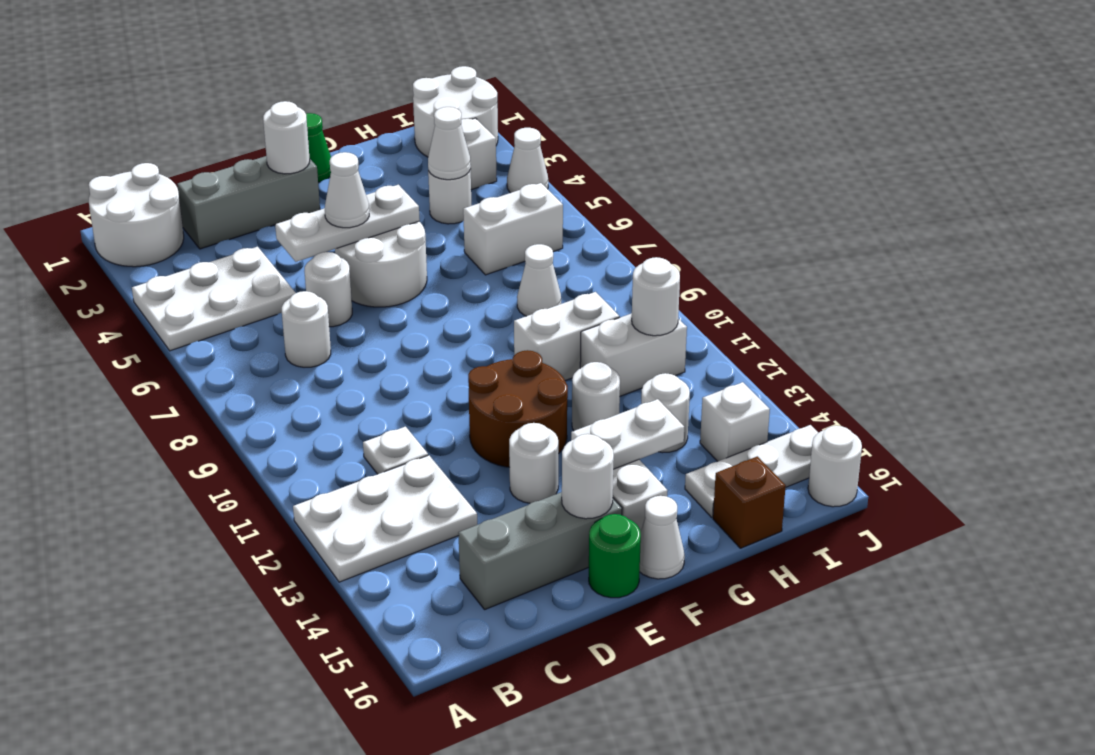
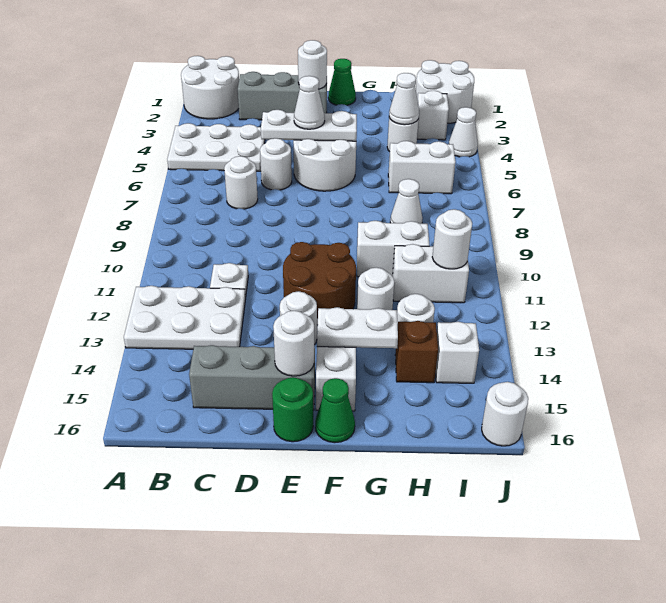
white cone F16 level 1 -> green cone F16 level 1
white plate H15:J15 level 1 -> none
brown brick H16 level 1 -> brown brick H14 level 1

